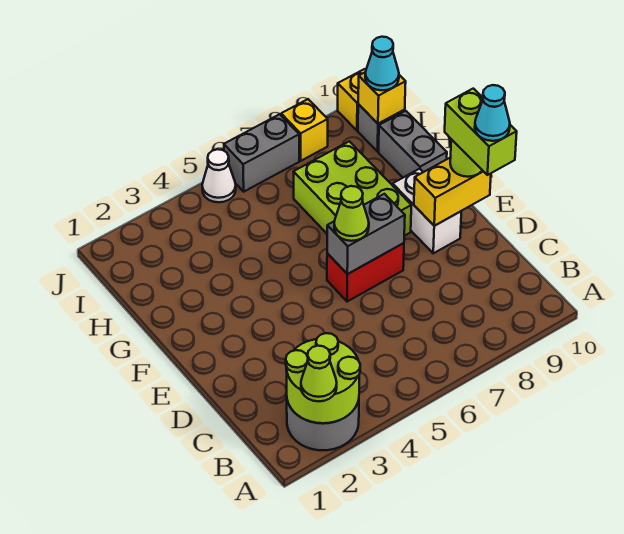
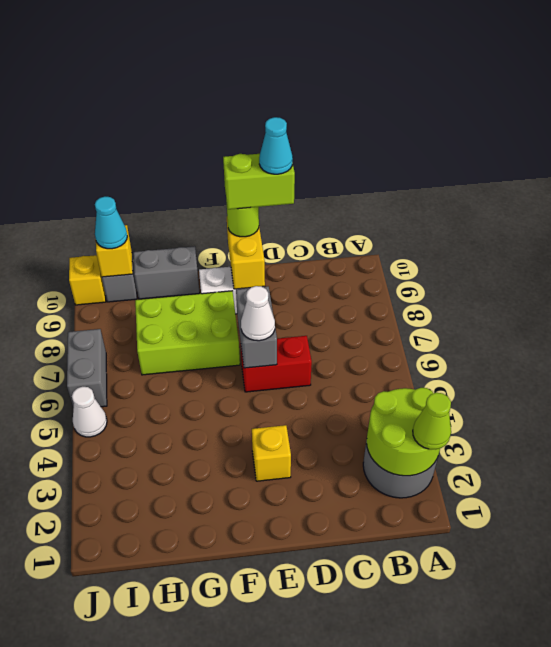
red brick E6:E7 level 1 -> red brick D6:E6 level 1
lime cone E6 level 3 -> white cone E6 level 3
yellow brick J8 level 1 -> yellow brick E3 level 1

